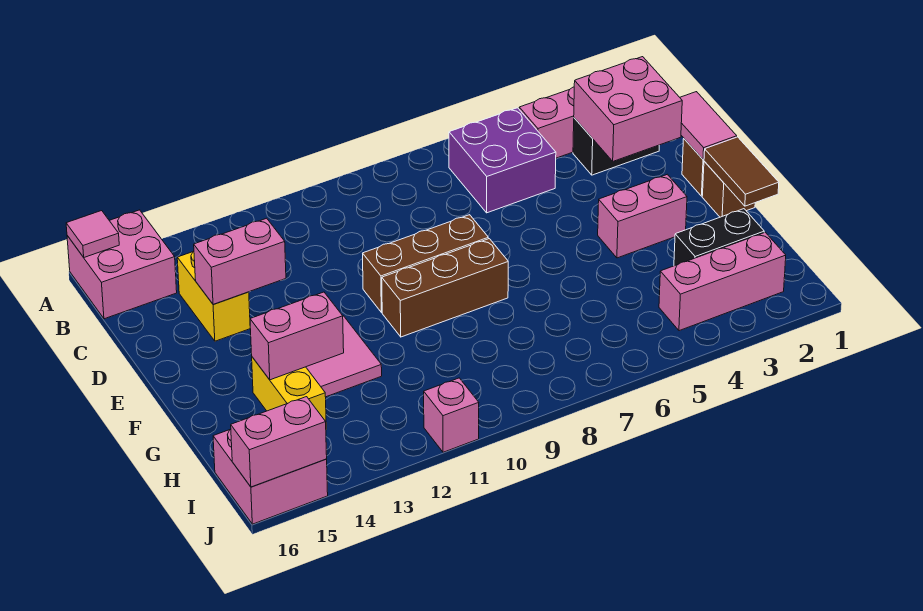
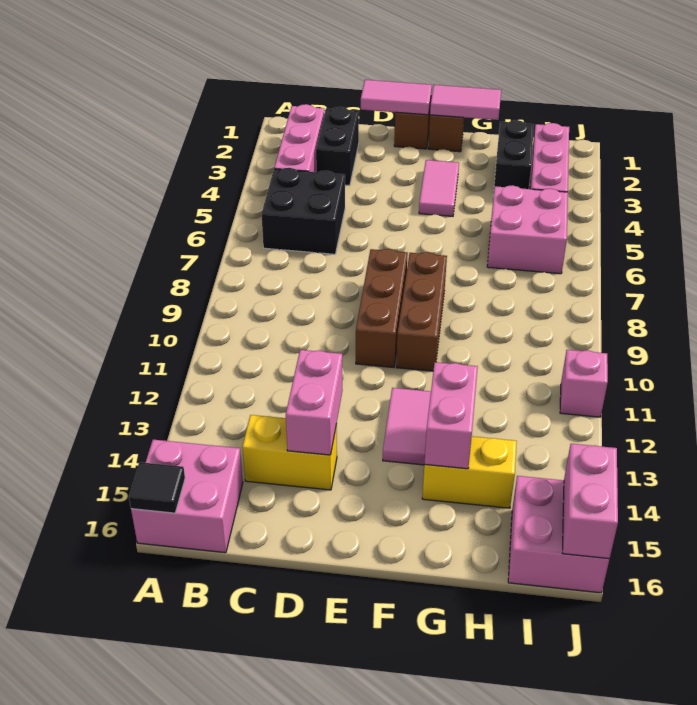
pink tile A16 level 2 -> black tile A16 level 2
purple brick B5:C6 level 1 -> black brick B5:C6 level 1
pink brick C2:D3 level 2 -> pink brick H5:I6 level 1
brown tile F1:G1 level 2 -> pink tile F1:G1 level 2
pink brick F3:F4 level 1 -> pink tile F3:F4 level 1

